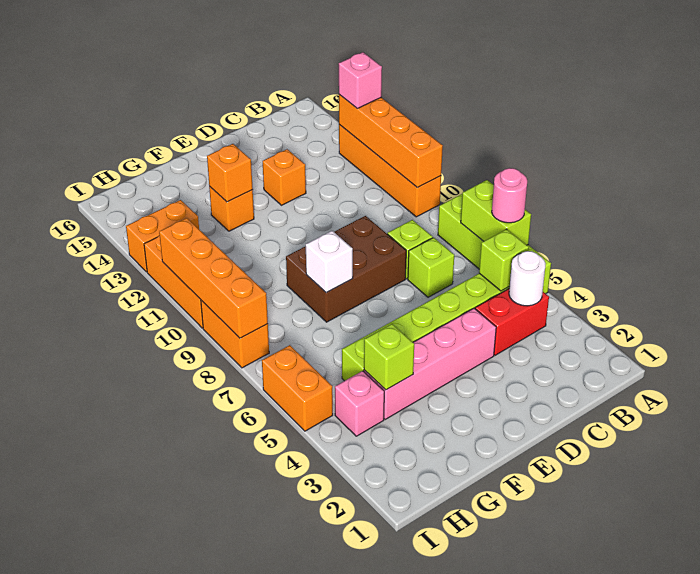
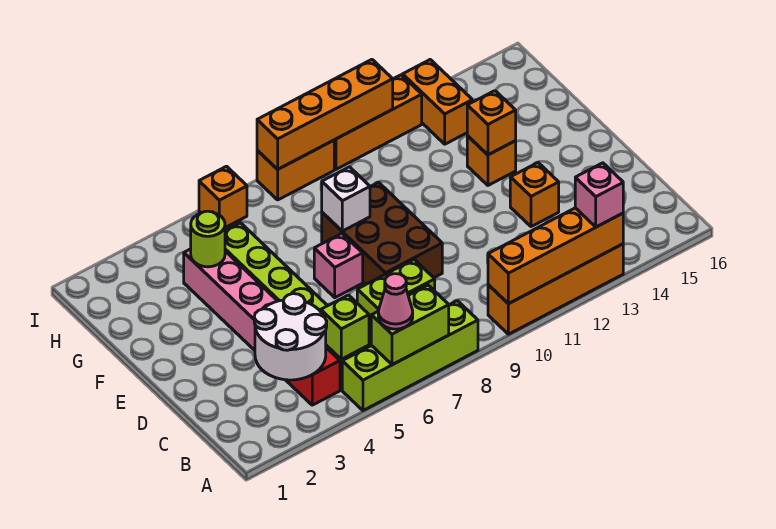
pink round brick A6 level 3 -> pink cone A6 level 3
white round brick B4 level 2 -> white round brick B3:C4 level 2
lime brick G4 level 2 -> lime round brick G4 level 2
pink brick H4 level 1 -> pink brick E7 level 1
orange brick I5:I6 level 1 -> orange brick I6 level 1

